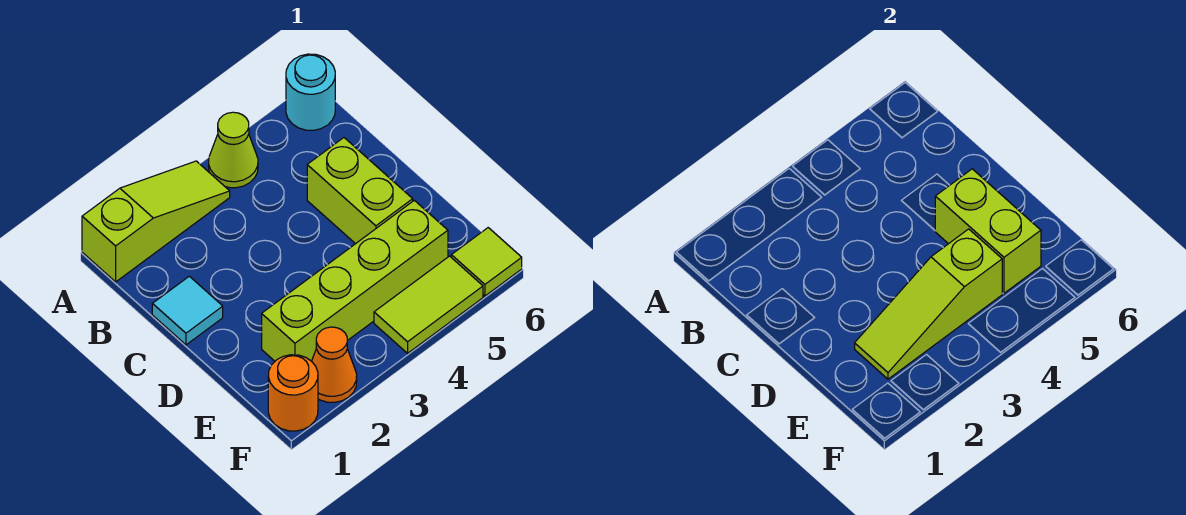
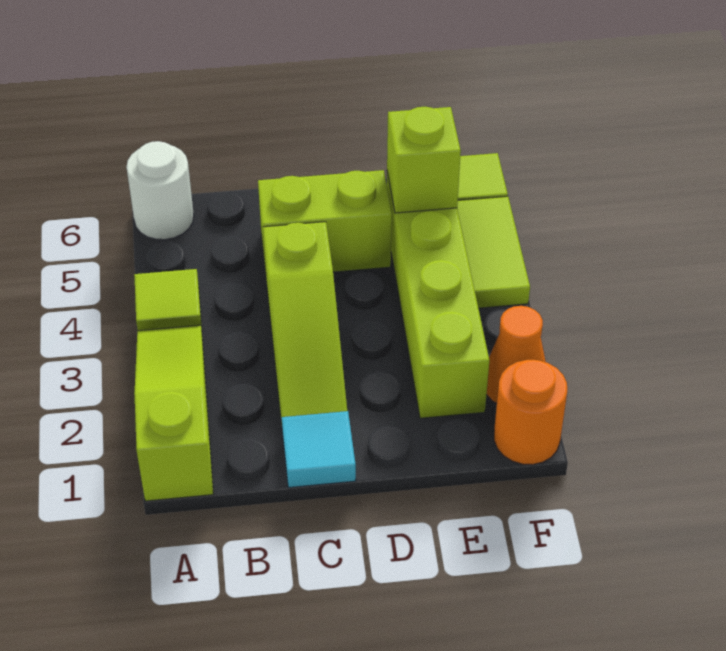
lime cone A4 level 1 -> lime tile A4 level 1
cyan round brick A6 level 1 -> white round brick A6 level 1
lime brick D5:E5 level 2 -> lime brick E5 level 2
lime slope E2:E4 level 2 top 4 -> lime slope C2:C4 level 1 top 4

